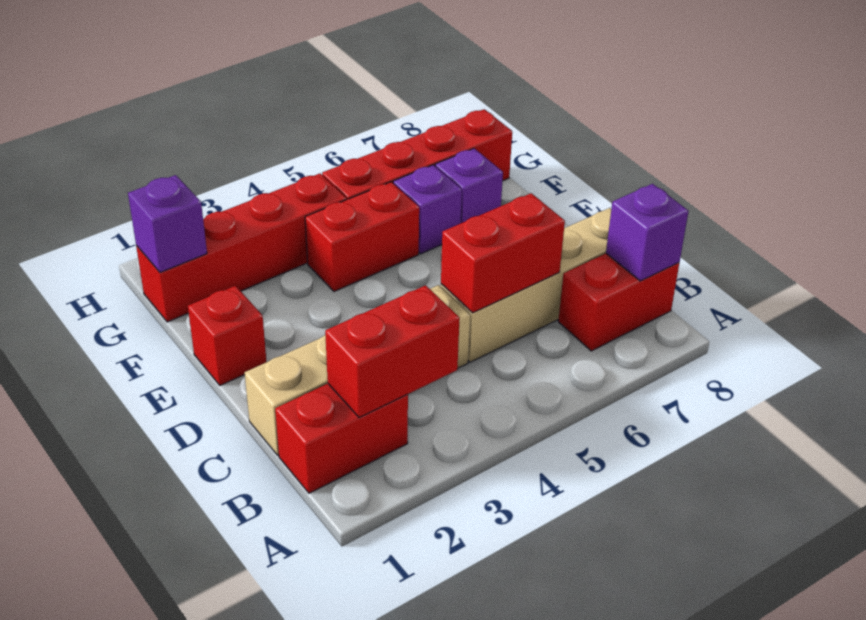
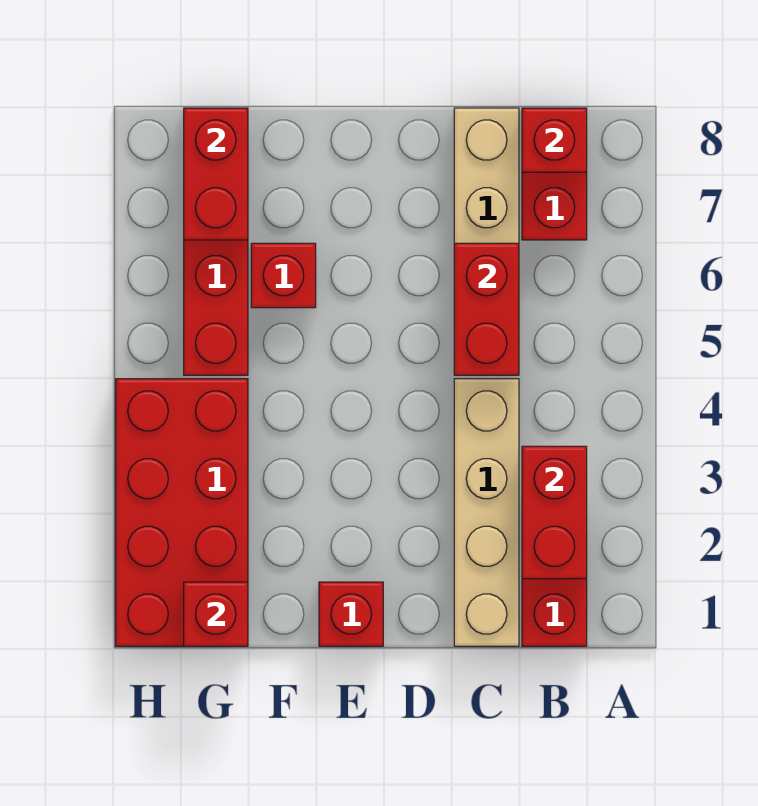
purple brick B8 level 2 -> red brick B8 level 2
red brick F4:F5 level 1 -> red brick G7:G8 level 2
purple brick F6 level 1 -> red brick F6 level 1
purple brick F7 level 1 -> none
red brick G1:G4 level 1 -> red brick G1:H4 level 1
purple brick G1 level 2 -> red brick G1 level 2

